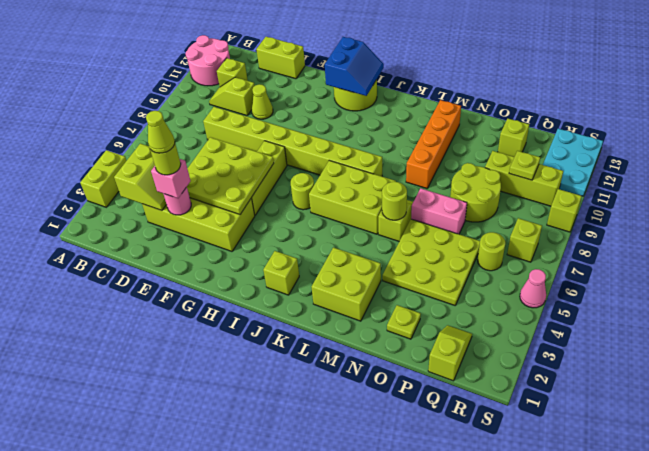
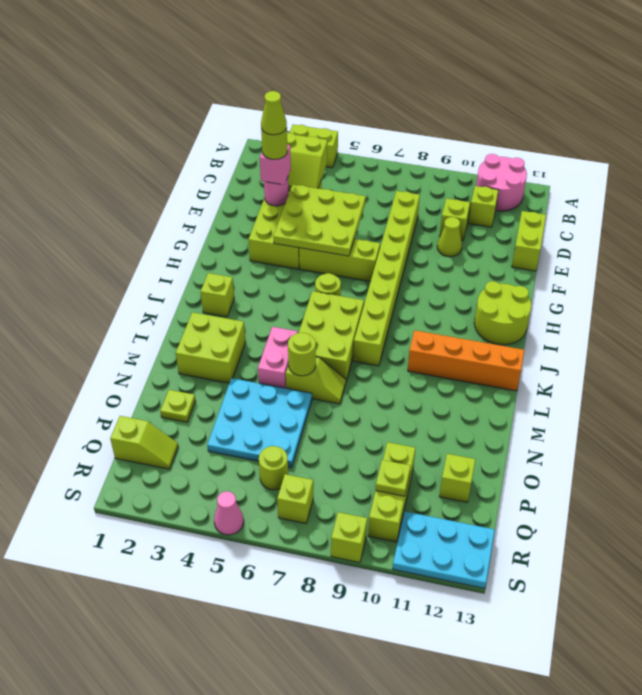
blue slope H12:I13 level 2 top H -> none
orange brick M9:M12 level 1 -> orange brick K10:K13 level 1
lime plate N4:P6 level 1 -> cyan plate N4:P6 level 1
pink brick N7:O7 level 1 -> pink brick L5:M5 level 1
lime round brick O8:P9 level 1 -> none

